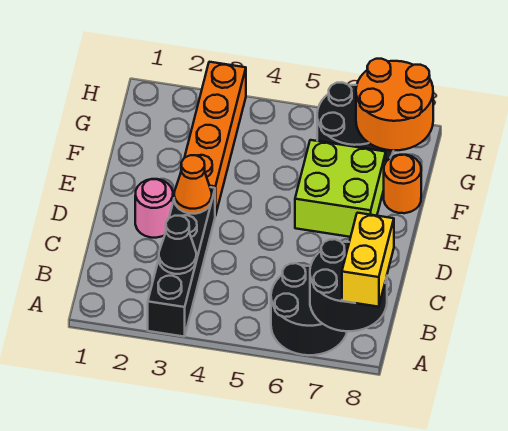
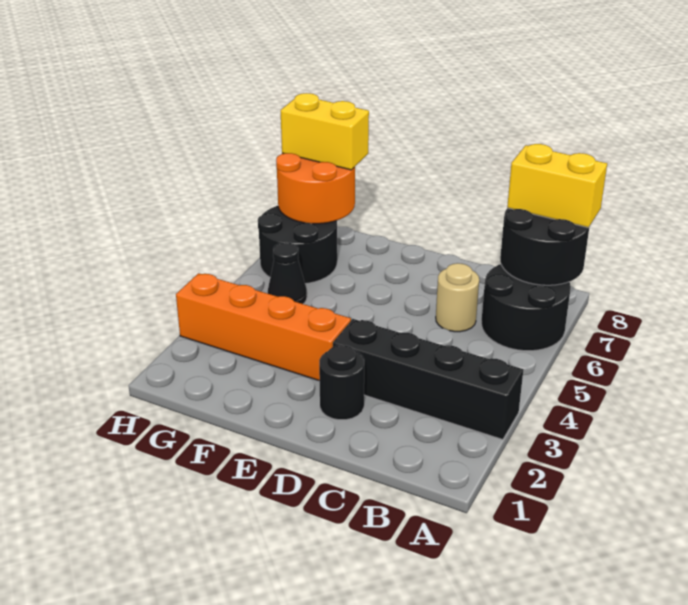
black cone B3 level 2 -> black cone G5 level 1
none -> tan round brick C6 level 1
pink round brick D2 level 1 -> black round brick D2 level 1
orange cone D3 level 2 -> none
lime brick E6:F7 level 1 -> none
orange round brick F8 level 1 -> none
none -> yellow brick G8:H8 level 3

